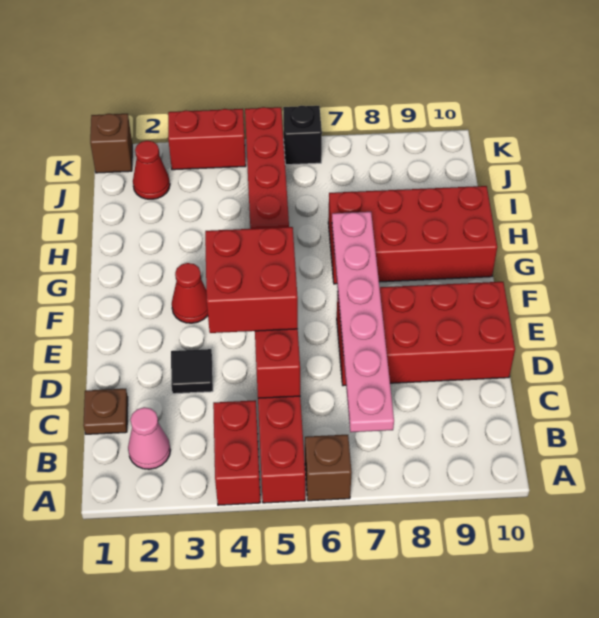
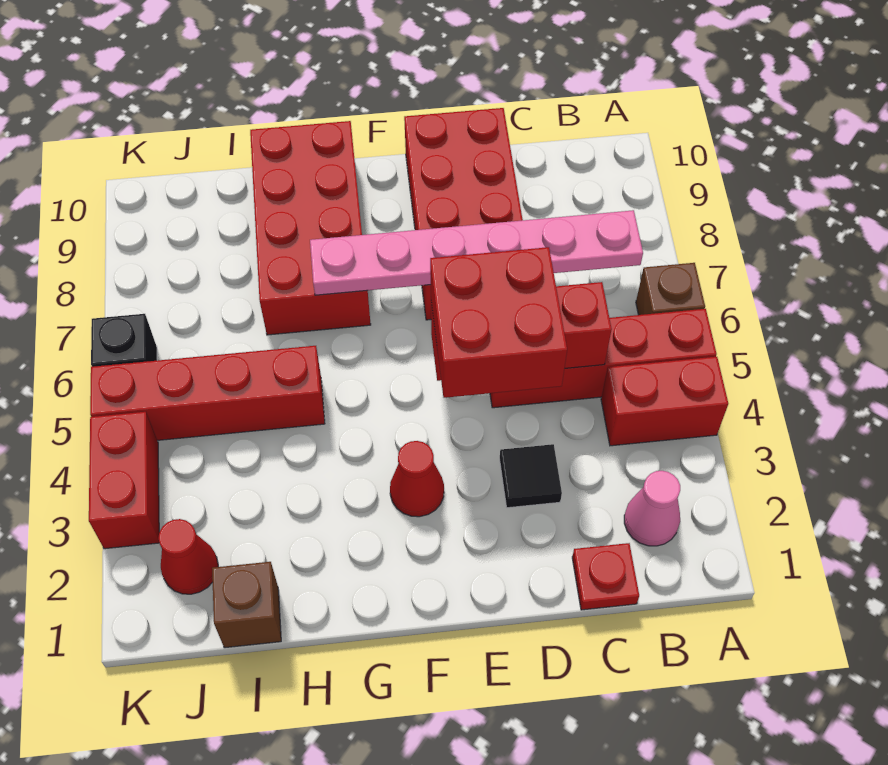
brown plate C1 level 1 -> red plate C1 level 1
brown brick K1 level 1 -> brown brick I1 level 1

